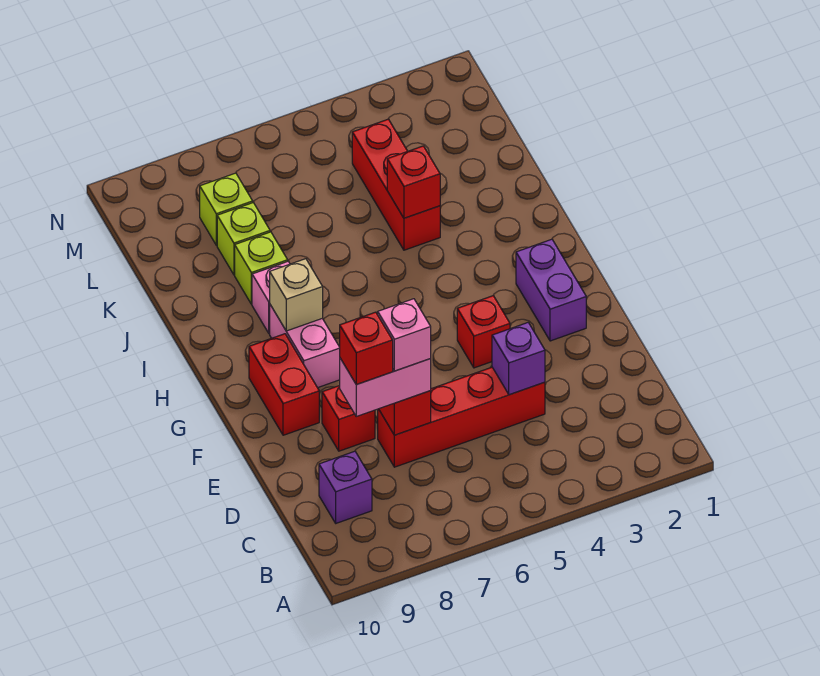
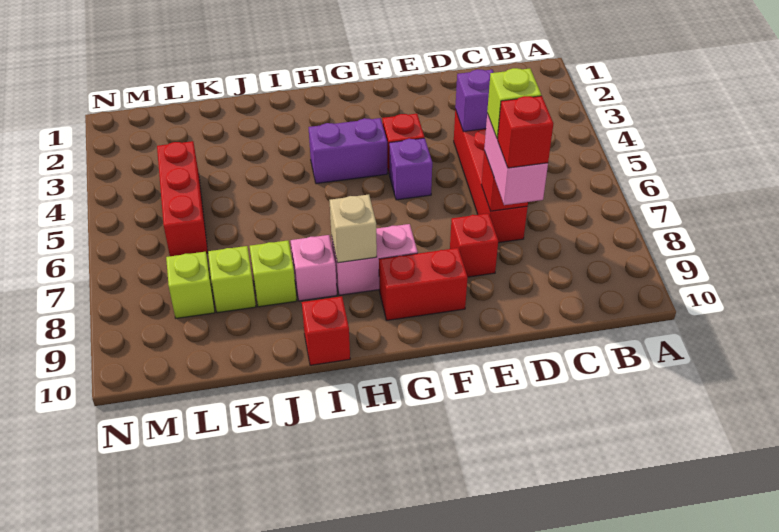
purple brick C9 level 1 -> purple brick F5 level 1
pink brick D7 level 4 -> lime brick D7 level 4
purple brick F2:G2 level 1 -> purple brick G4:H4 level 1
red brick J4:L4 level 1 -> red brick L4:L6 level 1
red brick J4 level 2 -> red brick I10 level 1

